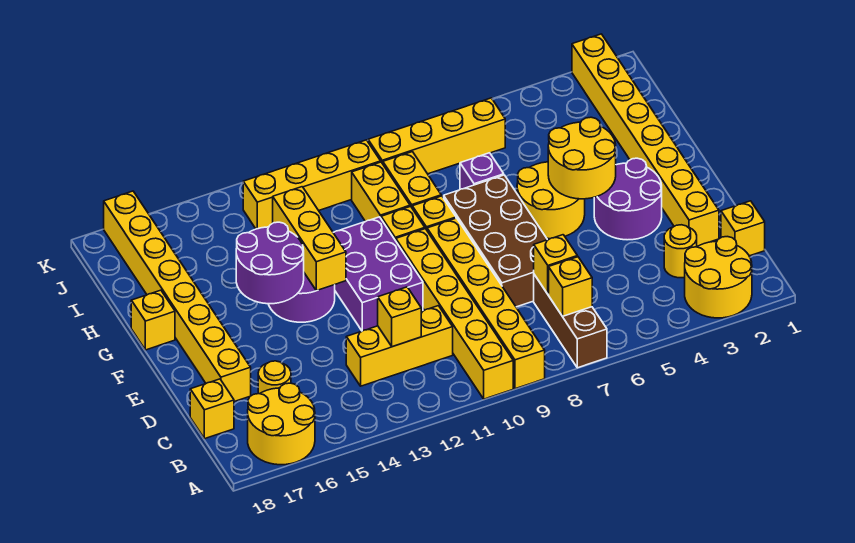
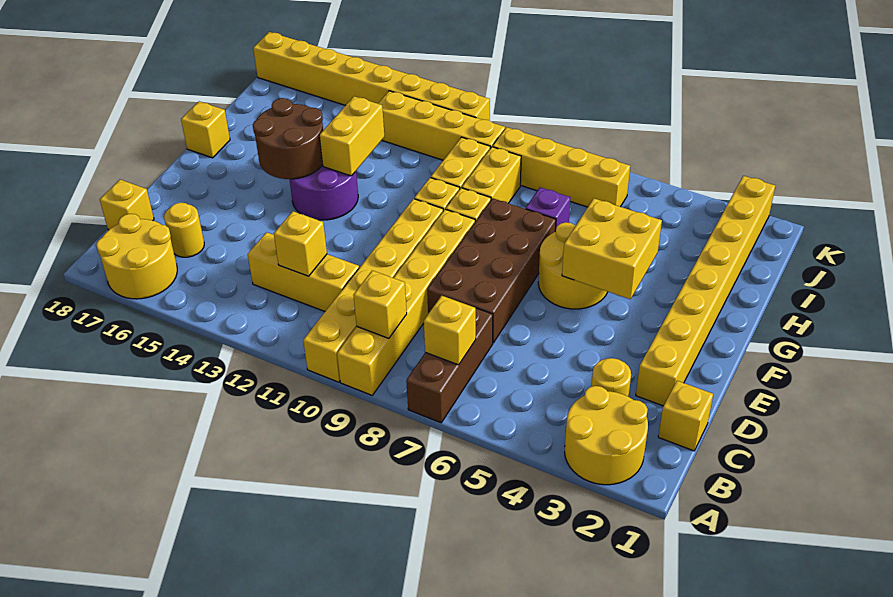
yellow brick C7 level 2 -> yellow brick B9 level 2
yellow brick D17:K17 level 1 -> yellow brick K11:K18 level 1
purple round brick E3:F4 level 1 -> none
purple brick E11:G12 level 1 -> none
yellow round brick F4:G5 level 2 -> yellow brick F4:G5 level 2
yellow brick F13:H13 level 2 -> yellow brick G13:H13 level 2
purple round brick F14:G15 level 2 -> brown round brick F14:G15 level 2

